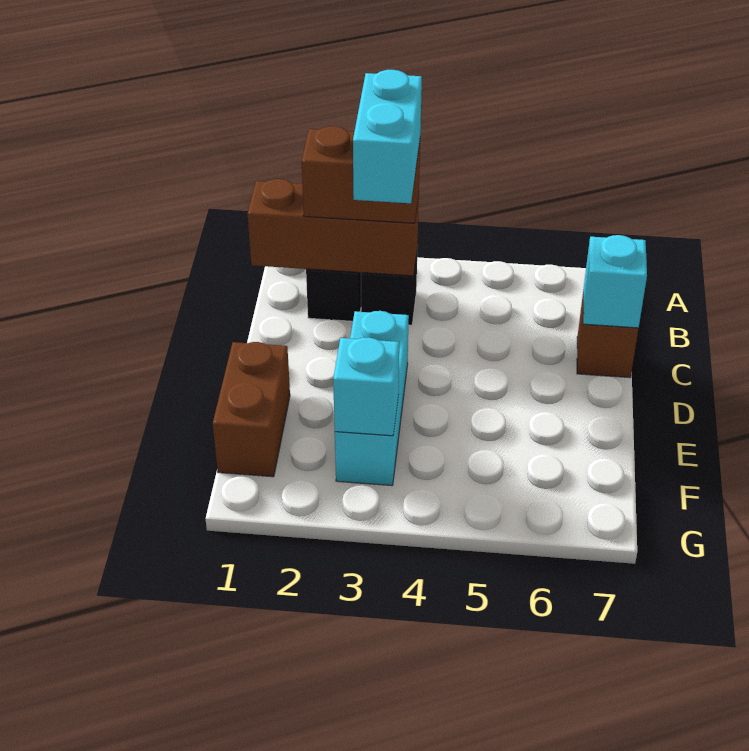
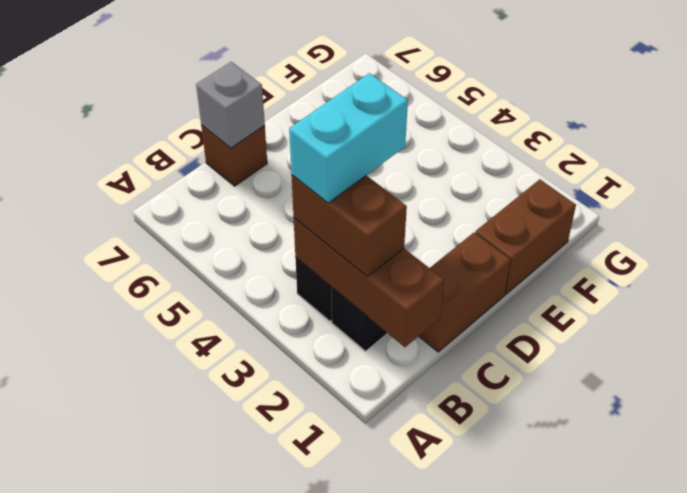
none -> brown brick C1:D1 level 1
cyan brick C7 level 2 -> grey brick C7 level 2
cyan brick D3:F3 level 1 -> none
cyan brick F3 level 2 -> none

